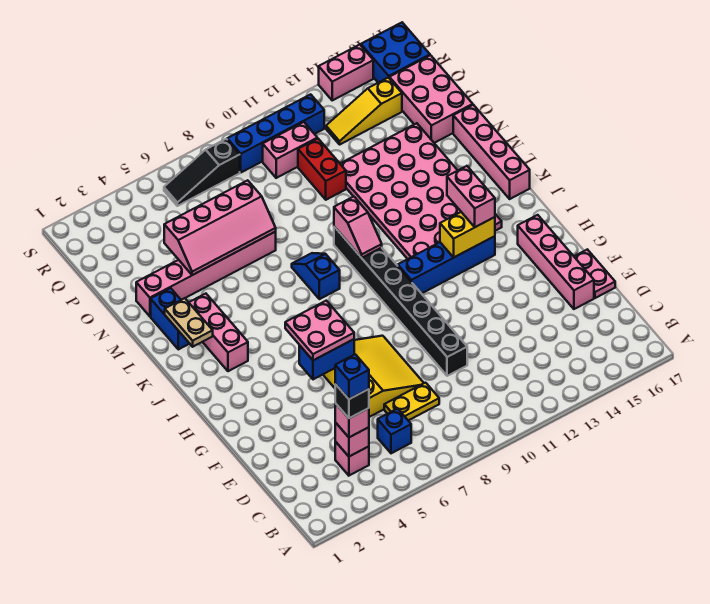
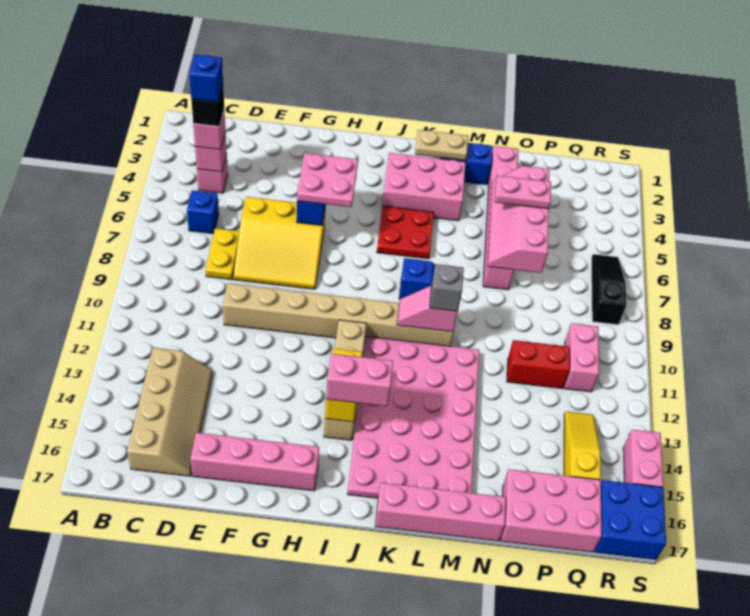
none -> tan slope C13:D16 level 1 top C
black brick E10:L10 level 1 -> tan brick E10:L10 level 1
pink plate E17:F17 level 1 -> pink plate N5:O5 level 3
blue brick I11:I14 level 1 -> tan brick I11:I14 level 1
pink brick J3:L3 level 1 -> pink brick J3:L4 level 1
none -> red plate J5:K6 level 1
pink plate J12:O15 level 1 -> pink plate J11:M16 level 1
none -> grey brick L10 level 3
blue brick R9:R12 level 1 -> none

